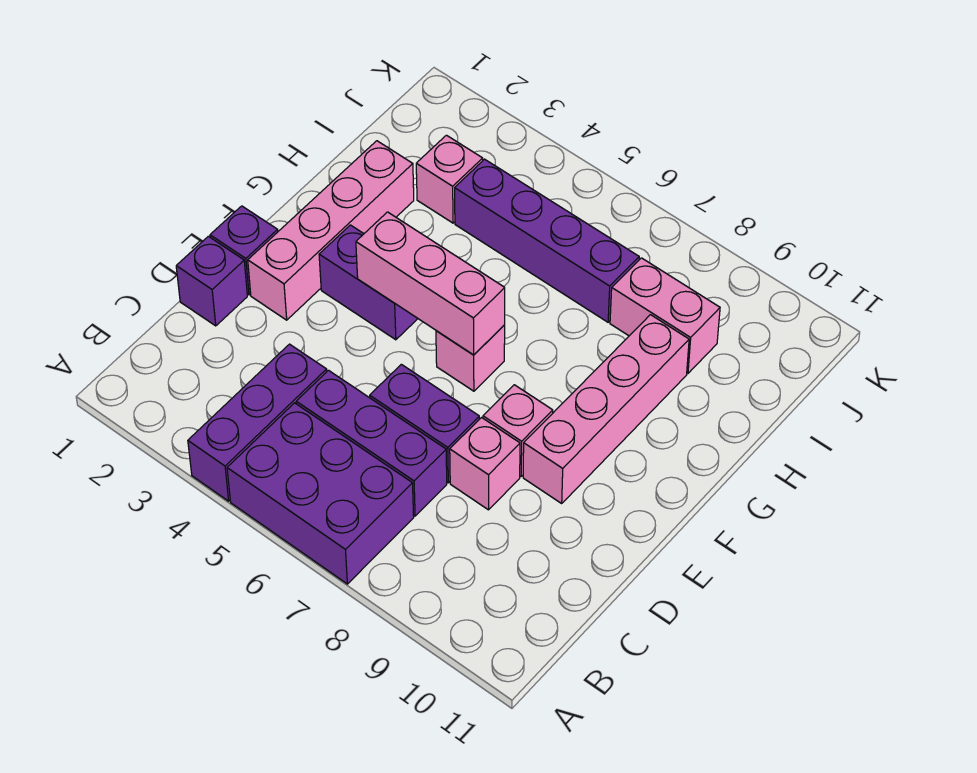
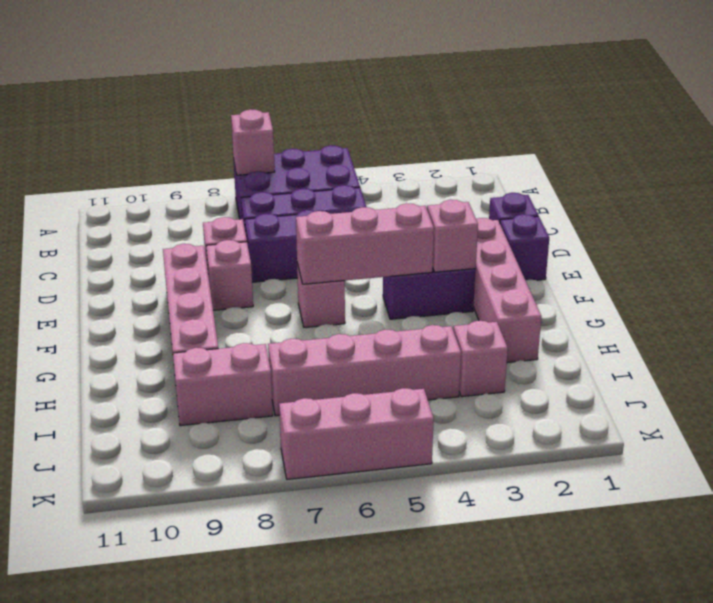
purple brick A4:C4 level 1 -> none
none -> pink brick A7 level 2
none -> pink brick F3 level 2
purple brick I4:I7 level 1 -> pink brick I4:I7 level 1
none -> pink brick K5:K7 level 1

